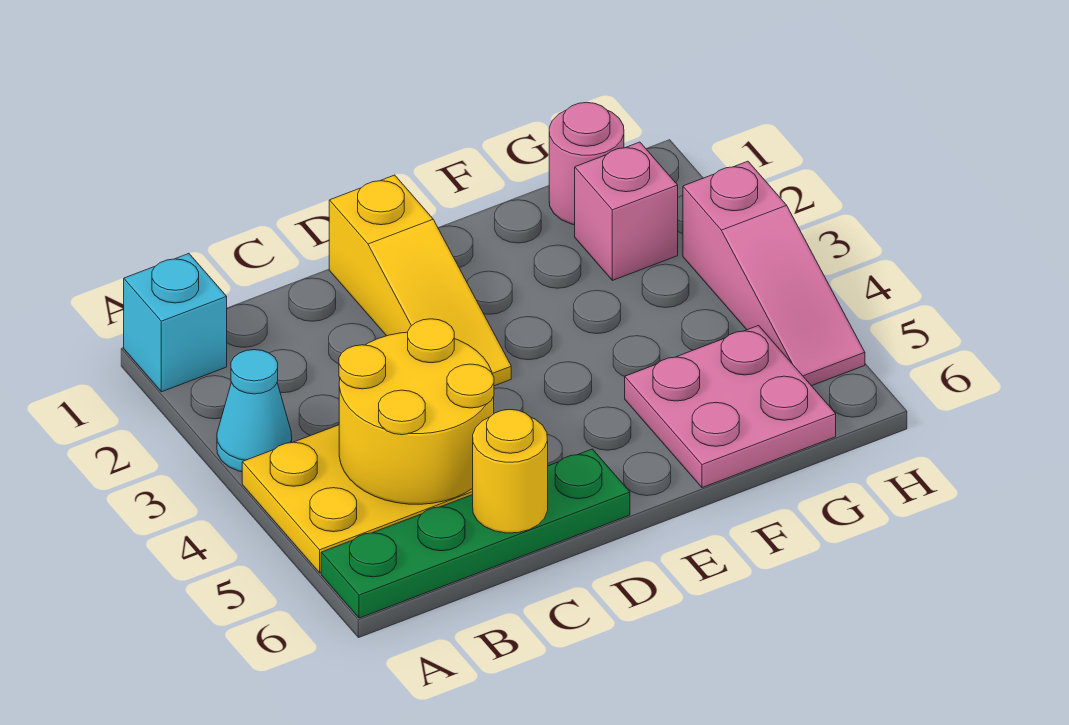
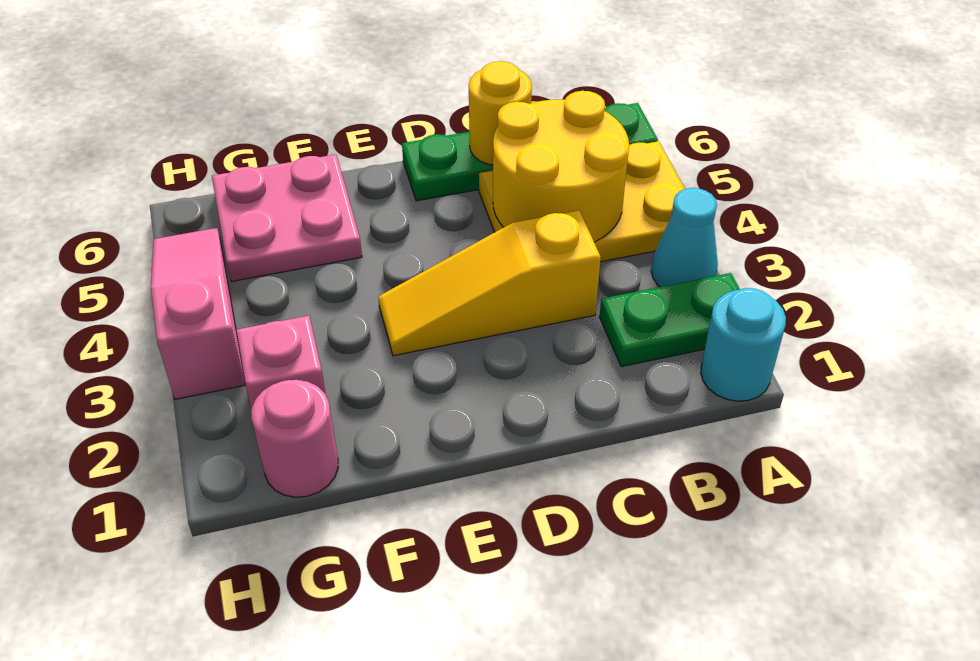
cyan brick A1 level 1 -> cyan round brick A1 level 1
none -> green plate A2:B2 level 1
yellow slope D1:D3 level 1 top 1 -> yellow slope C3:E3 level 1 top C

